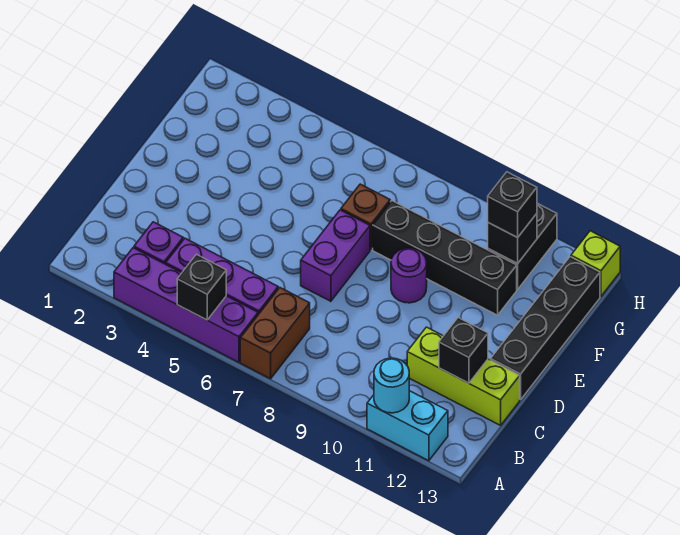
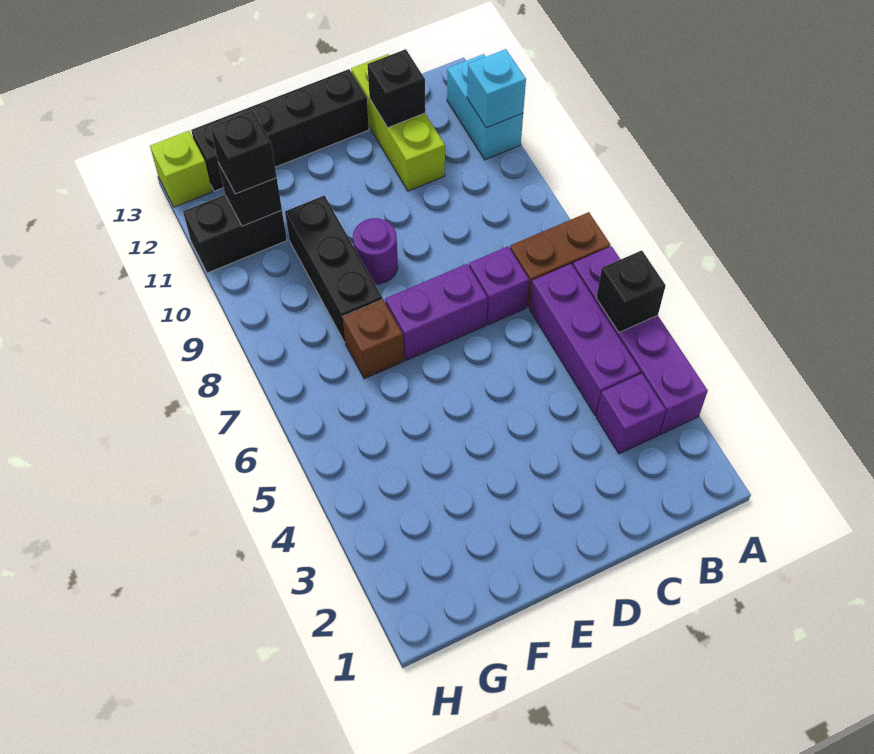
cyan round brick A11 level 2 -> cyan brick A11 level 2
none -> purple brick C7 level 1
black brick F8:F11 level 1 -> black brick F8:F10 level 1

